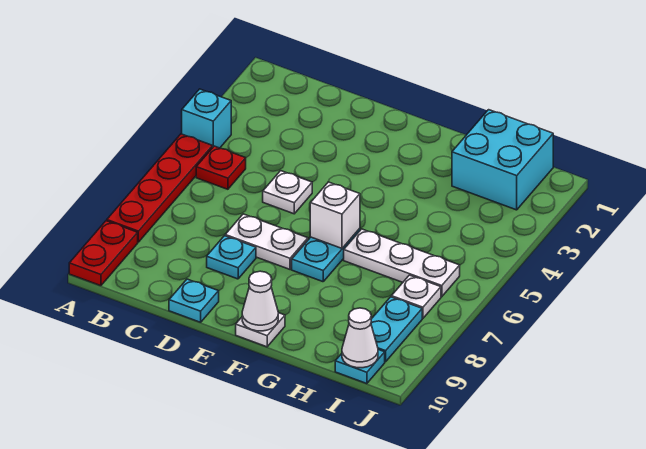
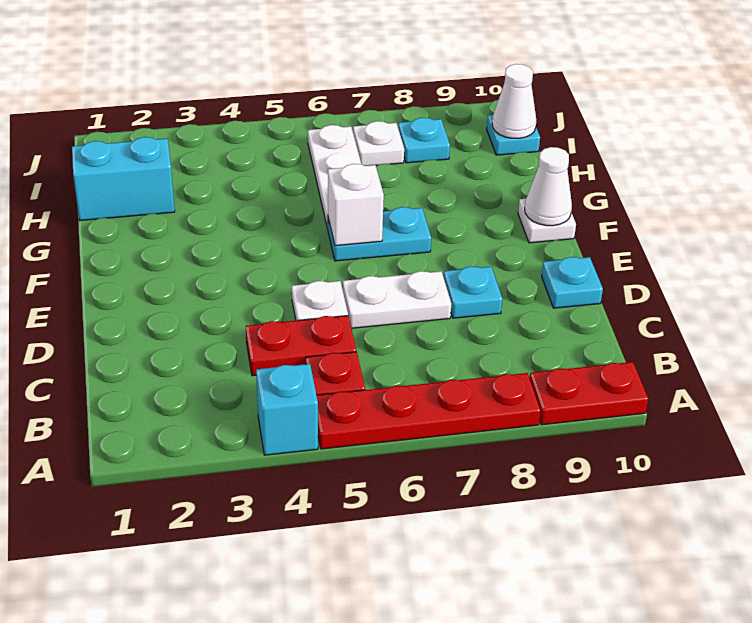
none -> red plate C4:C5 level 1
white plate D7:E7 level 1 -> white plate D6:D7 level 1
cyan brick H1:I2 level 1 -> cyan brick H1:H2 level 1
cyan plate I8:I9 level 1 -> cyan plate I8 level 1

